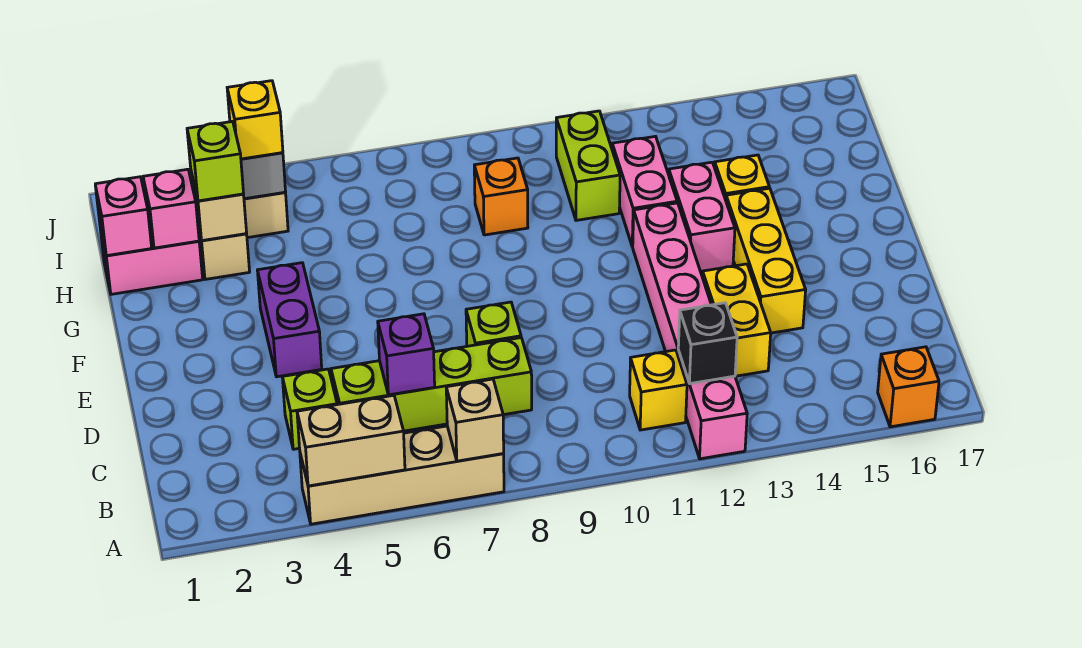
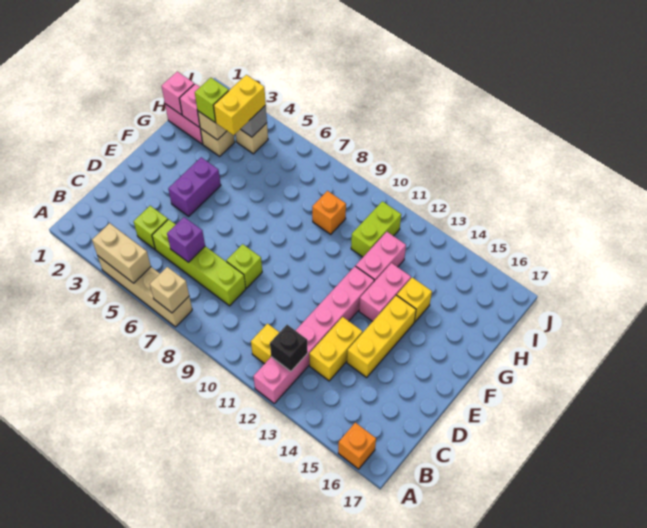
yellow brick I4 level 3 -> yellow brick H4:I4 level 3

